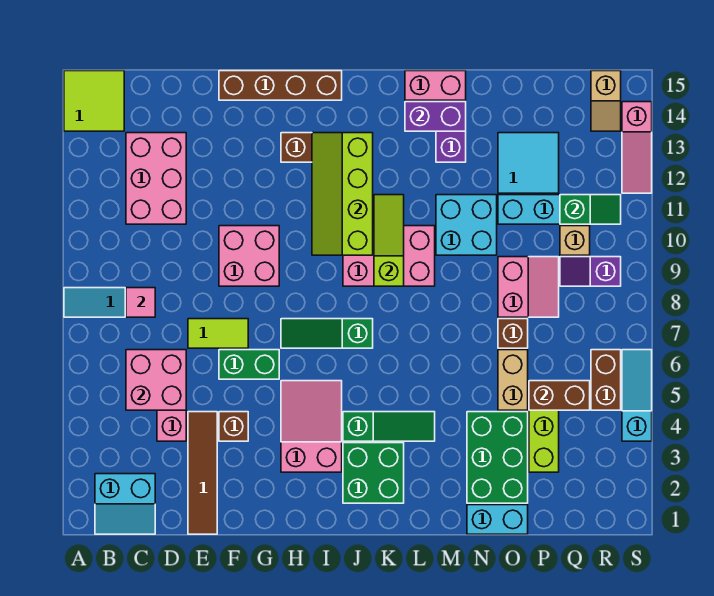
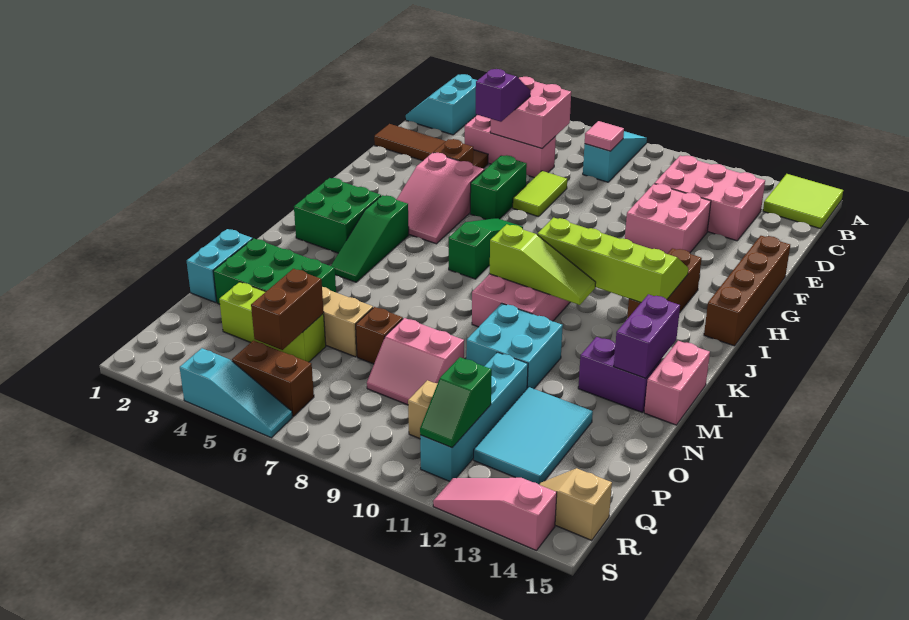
pink brick F9:G10 level 1 -> pink brick E11:F12 level 1
pink slope H3:I5 level 1 top 3 -> pink slope G4:I5 level 1 top G
cyan tile O12:P13 level 1 -> cyan tile O12:Q13 level 1
purple slope Q9:R9 level 1 top R -> purple slope D5:E5 level 3 top E

